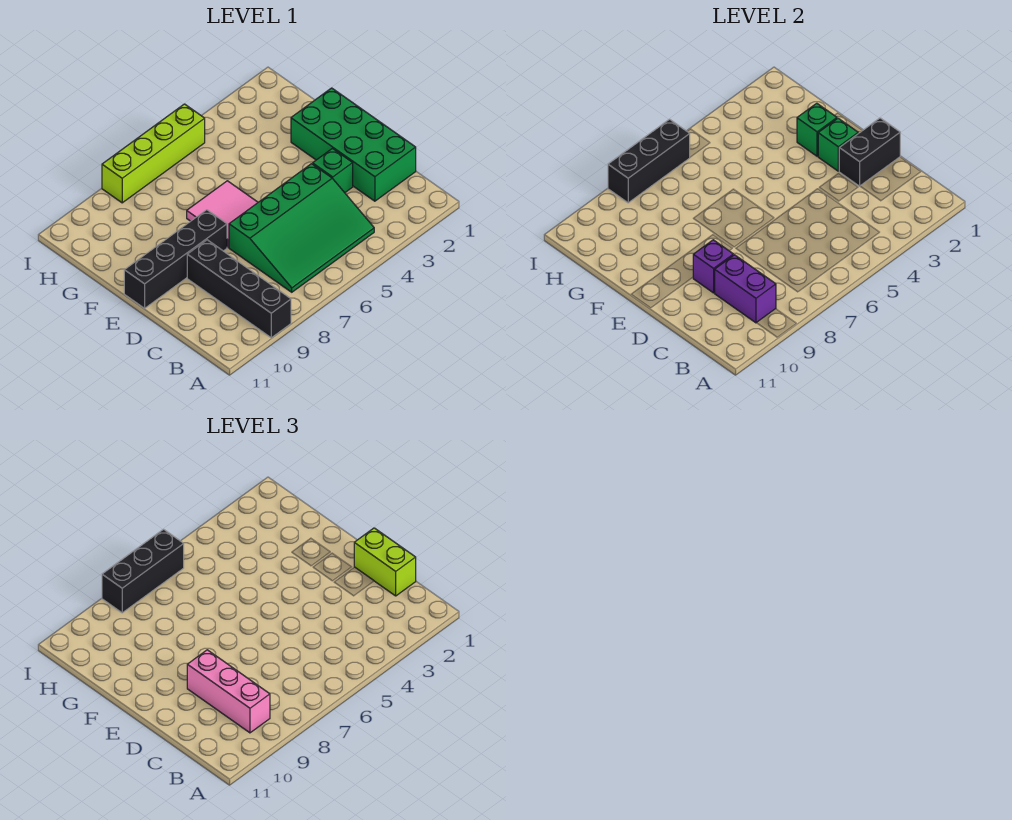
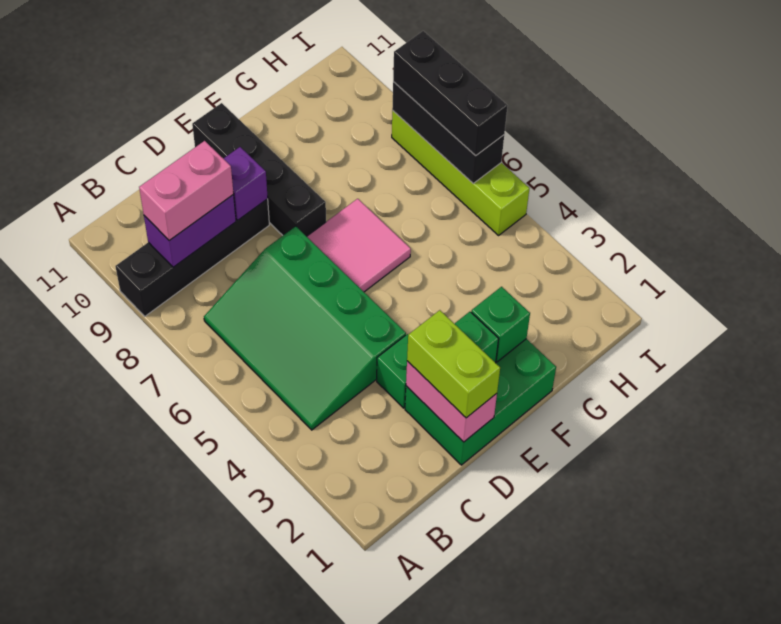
pink brick B9:D9 level 3 -> pink brick B9:C9 level 3
green brick C1:F2 level 1 -> green brick D1:F2 level 1
lime brick C1:D1 level 3 -> lime brick D1:D2 level 3
black brick D1:D2 level 2 -> pink brick D1:D2 level 2

